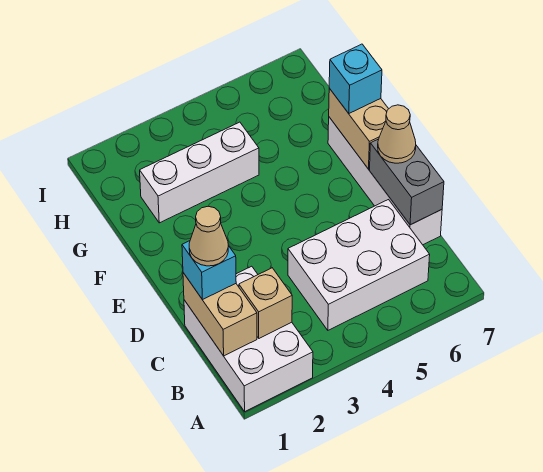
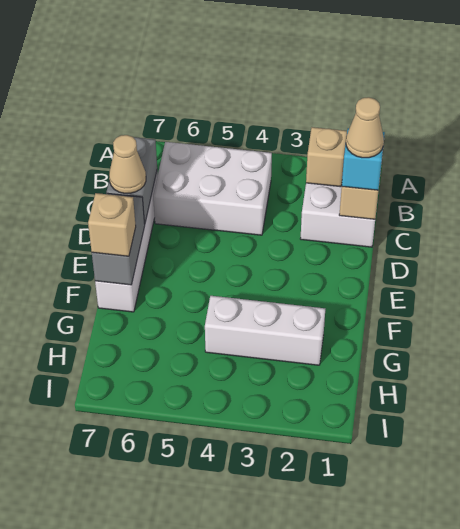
tan brick E7:F7 level 2 -> grey brick E7:F7 level 2
cyan brick F7 level 3 -> tan brick F7 level 3

